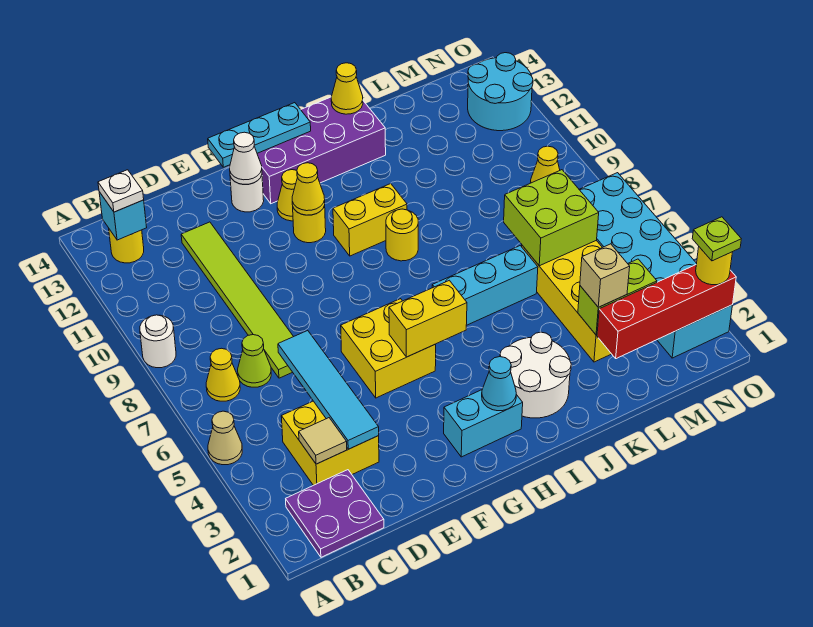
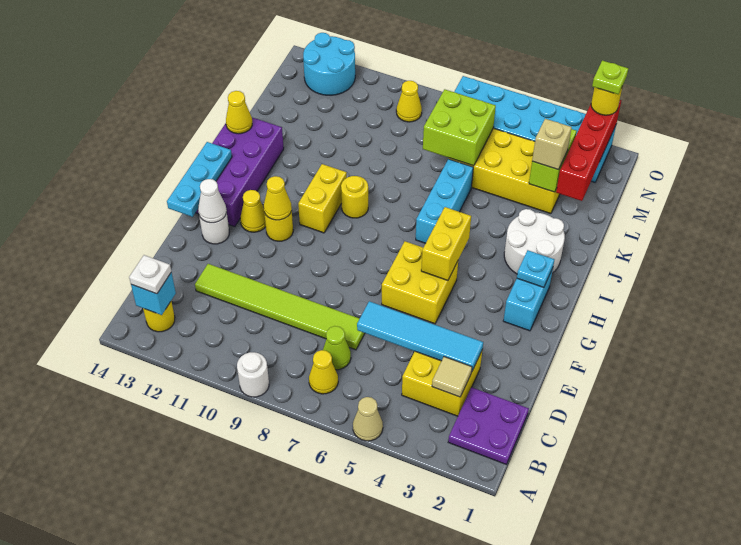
cyan cone H2 level 2 -> cyan plate H2 level 2

